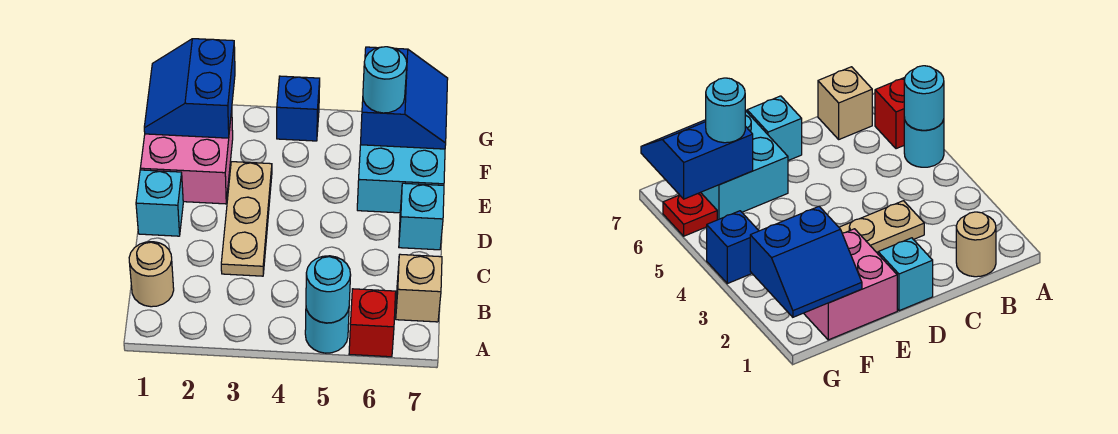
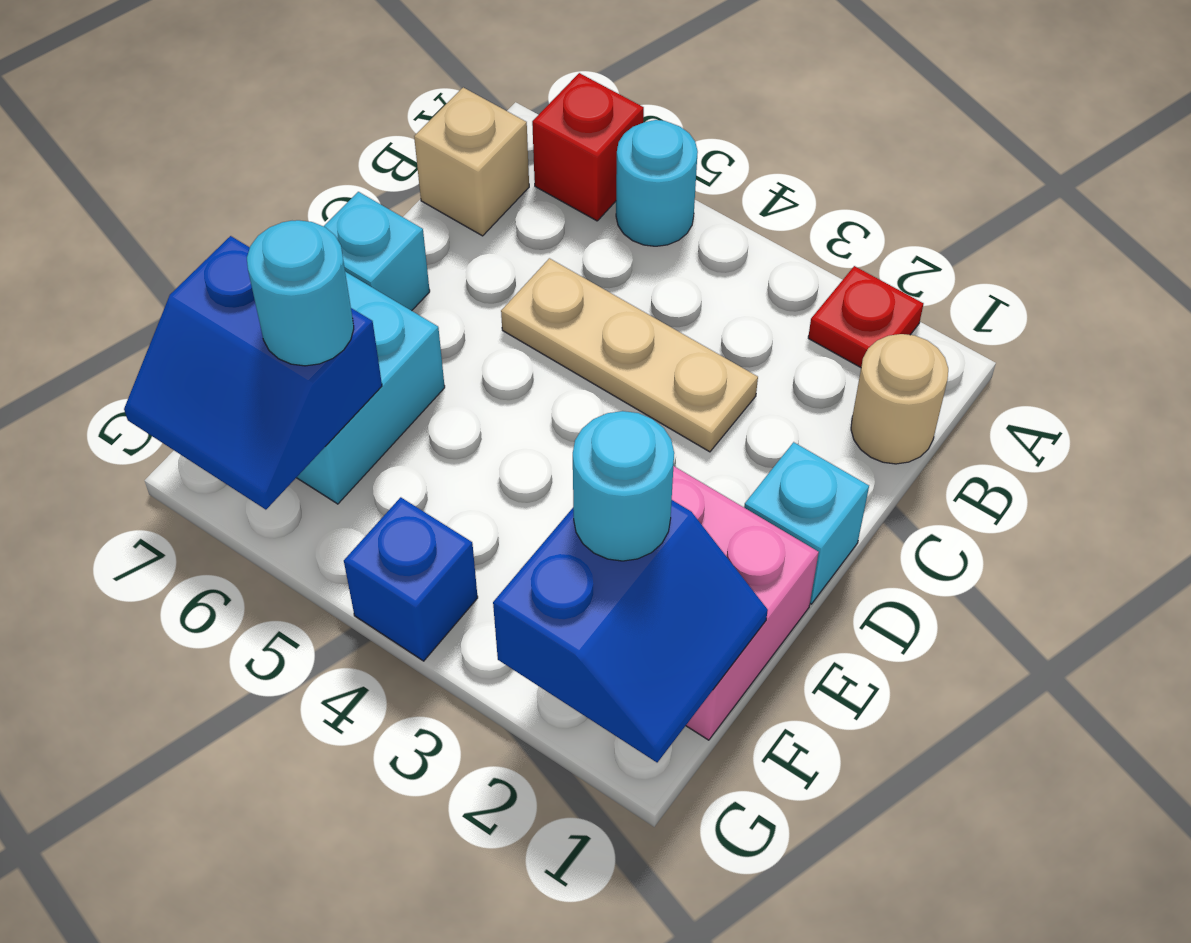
cyan round brick A5 level 2 -> cyan round brick F2 level 3
tan plate C3:E3 level 1 -> tan plate C3:C5 level 1
blue slope F6:G7 level 2 top 6 -> blue slope F6:G7 level 2 top F
red plate G6 level 1 -> red plate A2 level 1

